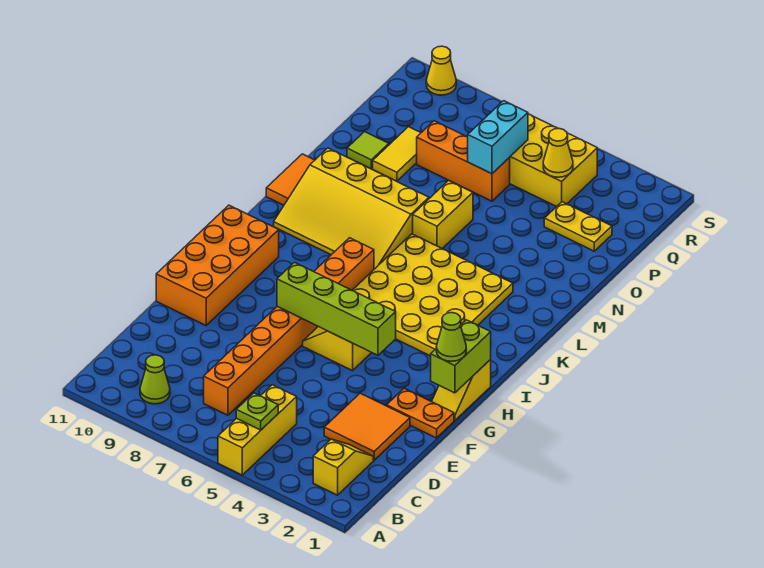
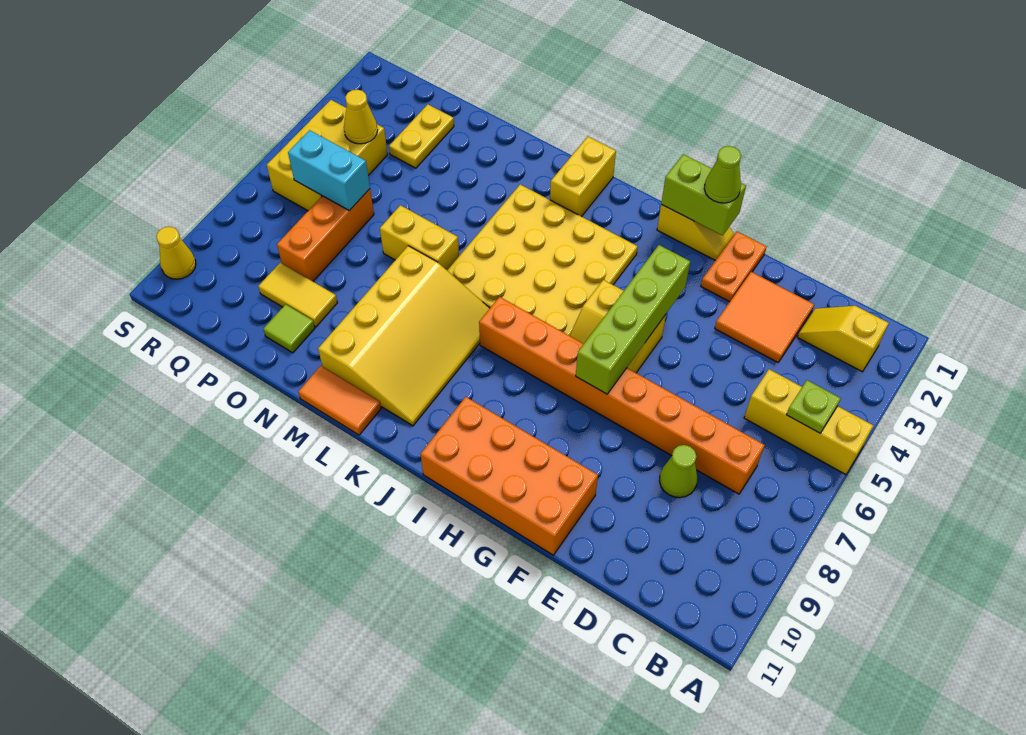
lime cone B9 level 1 -> lime cone D8 level 1
none -> yellow brick K1:K2 level 1

